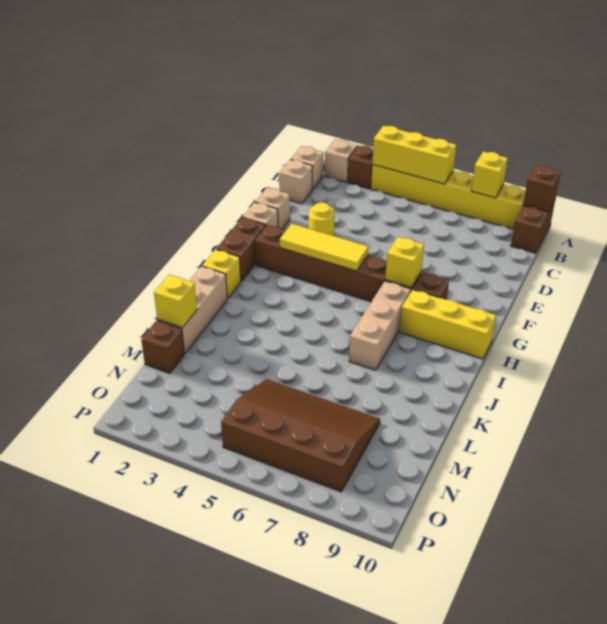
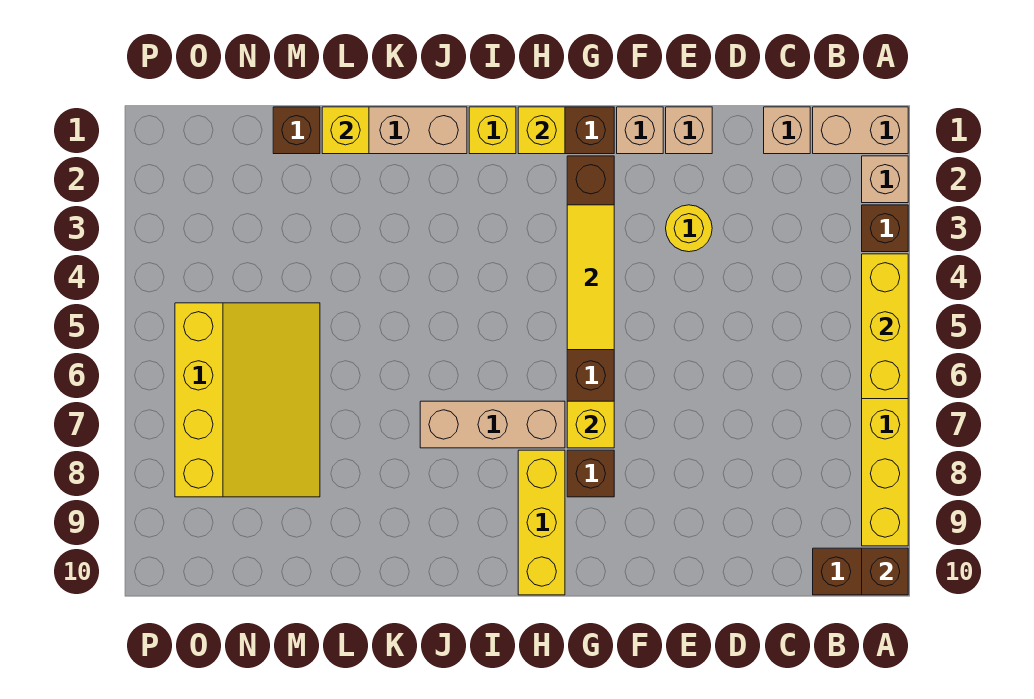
yellow brick A8 level 2 -> yellow brick H1 level 2
tan brick B1 level 1 -> tan brick A1:B1 level 1
brown slope M5:O8 level 1 top O -> yellow slope M5:O8 level 1 top O

